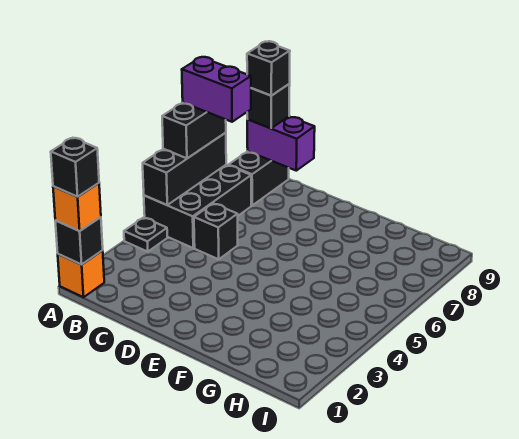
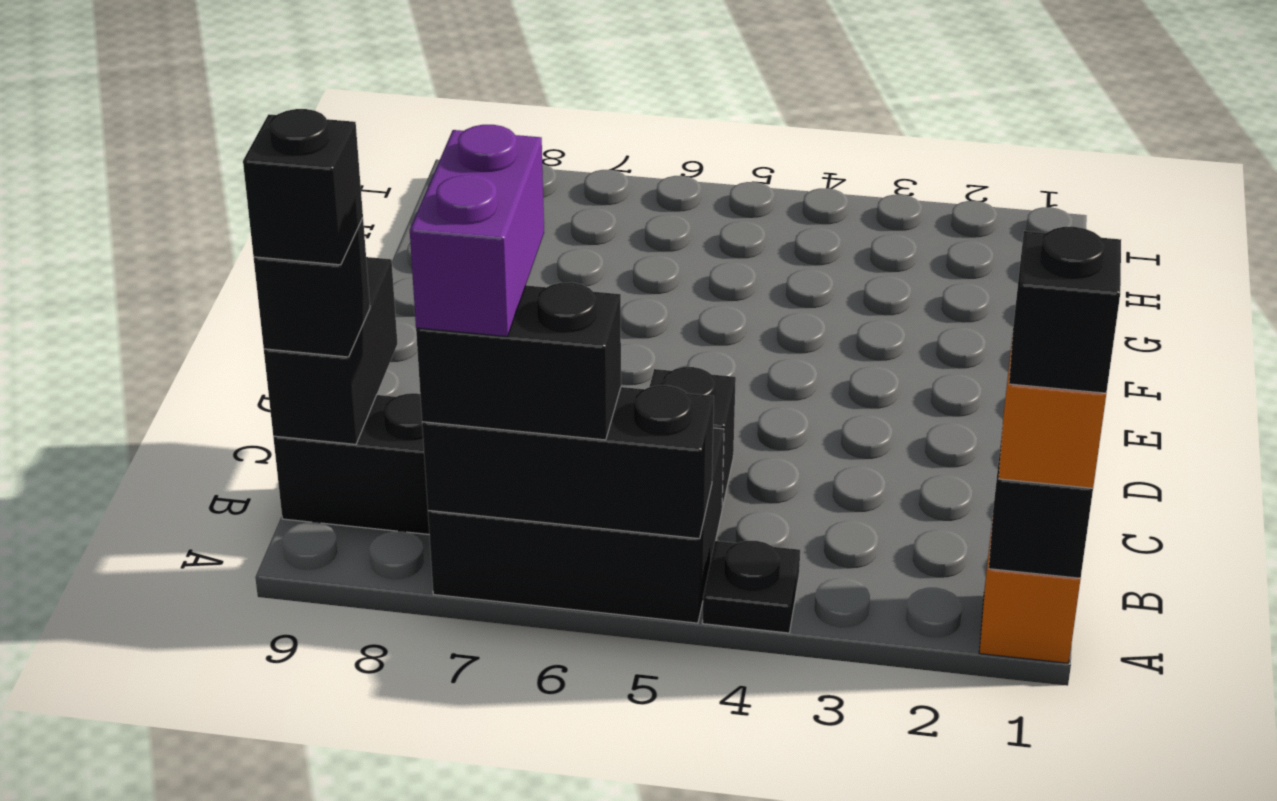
purple brick B9:C9 level 2 -> black brick B9:C9 level 2

